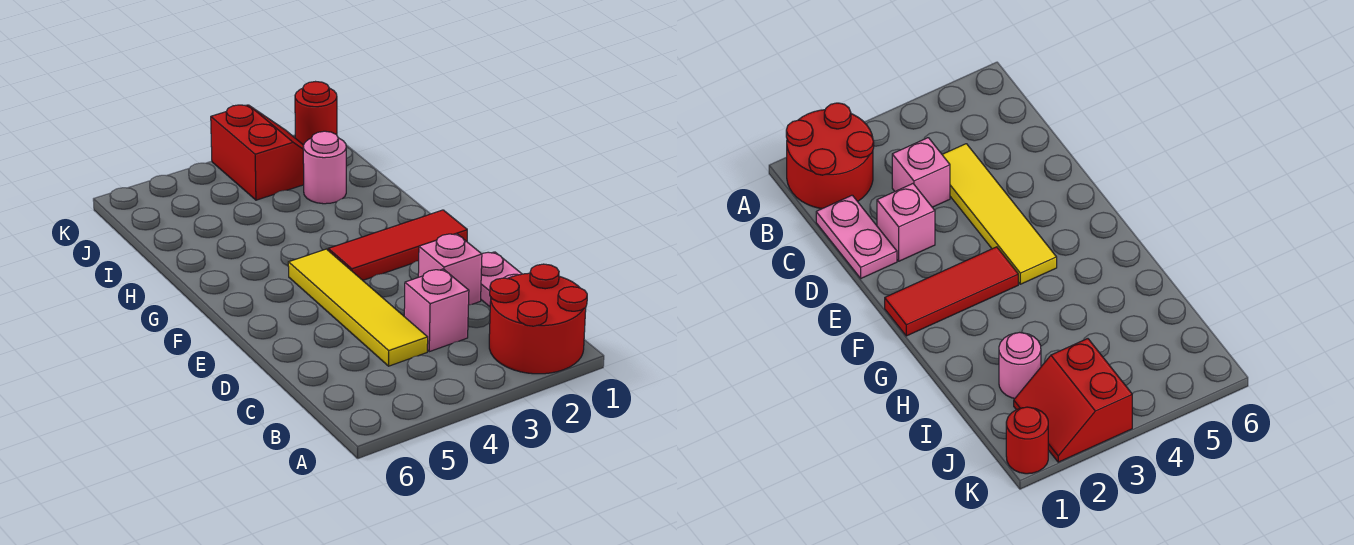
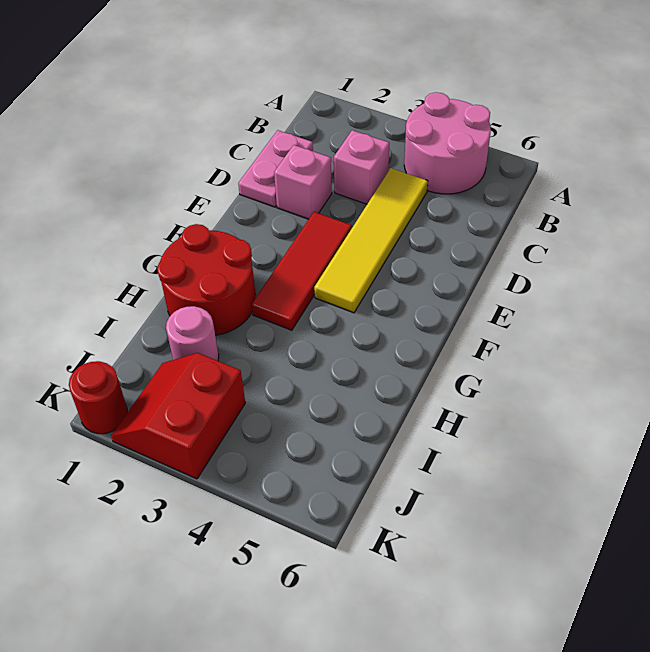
red round brick A1:B2 level 1 -> red round brick G1:H2 level 1
none -> pink round brick A4:B5 level 1
red tile F1:F3 level 1 -> red tile E3:G3 level 1

